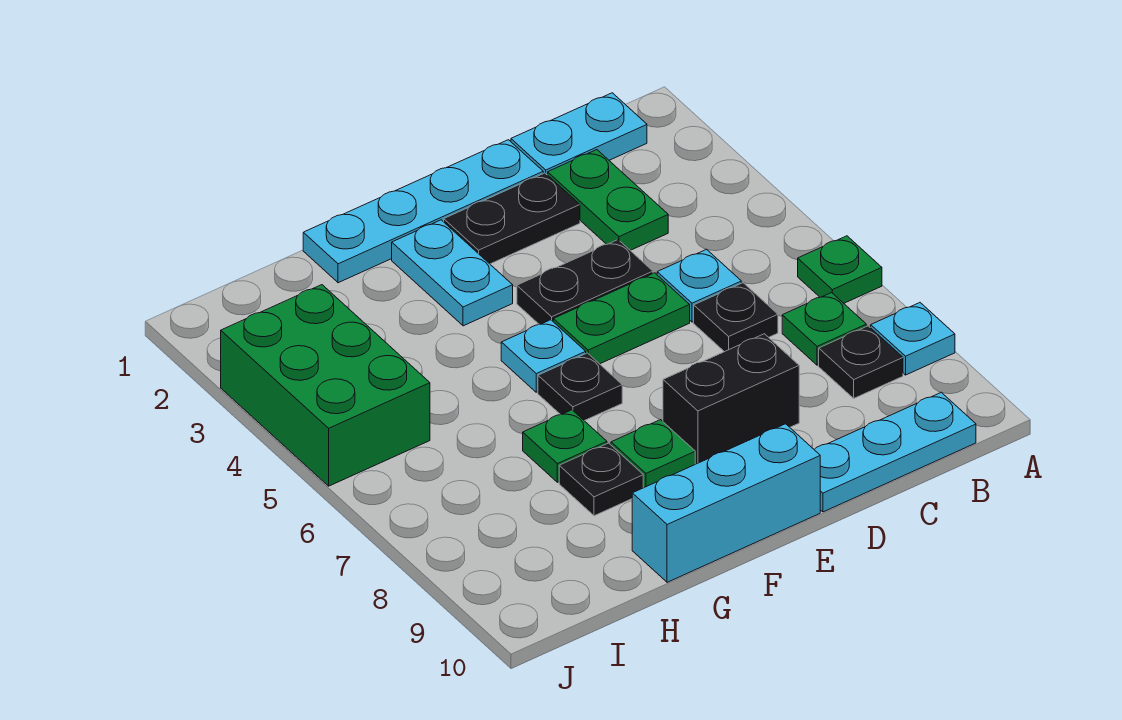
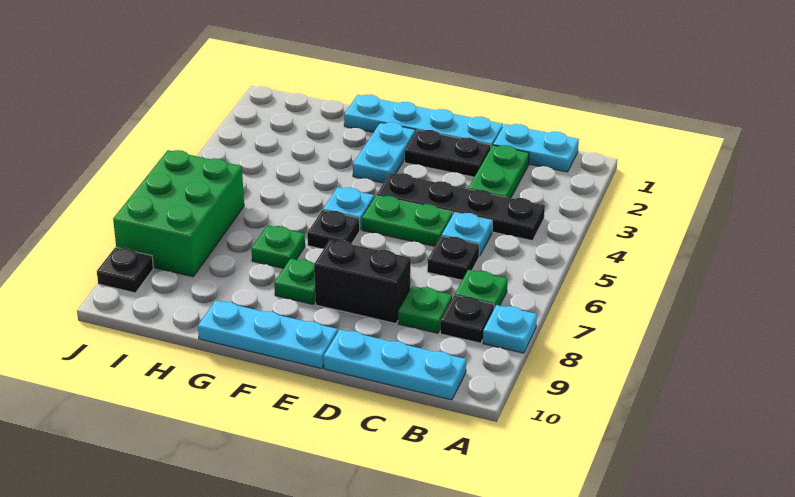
green plate A6 level 1 -> green plate C8 level 1
black plate D4:E4 level 1 -> black plate B4:E4 level 1
cyan brick E10:G10 level 1 -> cyan plate E10:G10 level 1
black plate G8 level 1 -> black plate J9 level 1
green brick I3:J5 level 1 -> green brick I6:J8 level 1

